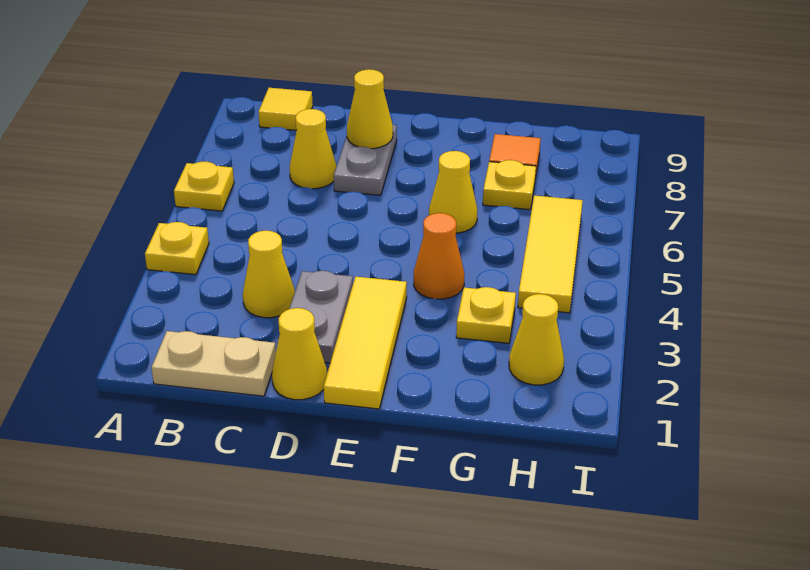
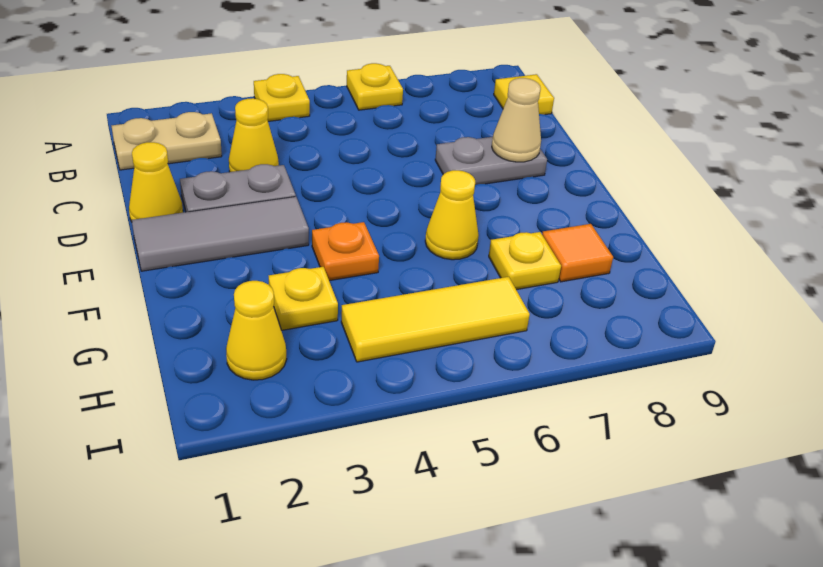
tan plate B1:C1 level 1 -> tan plate B1:B2 level 1
yellow cone C7 level 1 -> none
yellow cone D8 level 2 -> tan cone D8 level 2
yellow tile E1:E3 level 1 -> grey tile E1:E3 level 1
orange cone F4 level 1 -> orange plate F4 level 1

